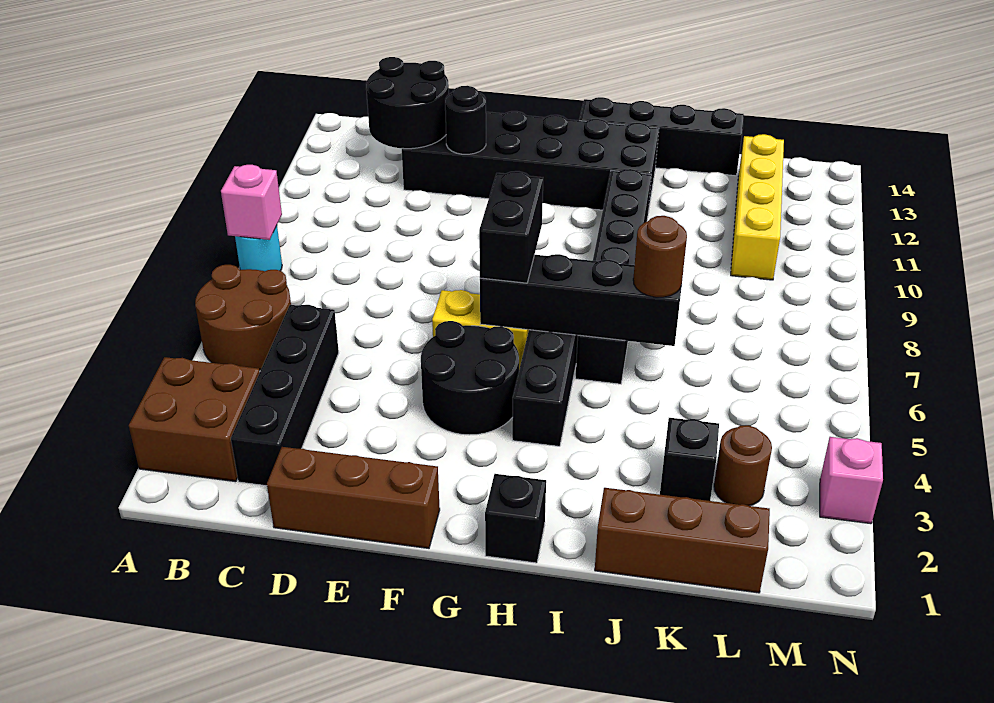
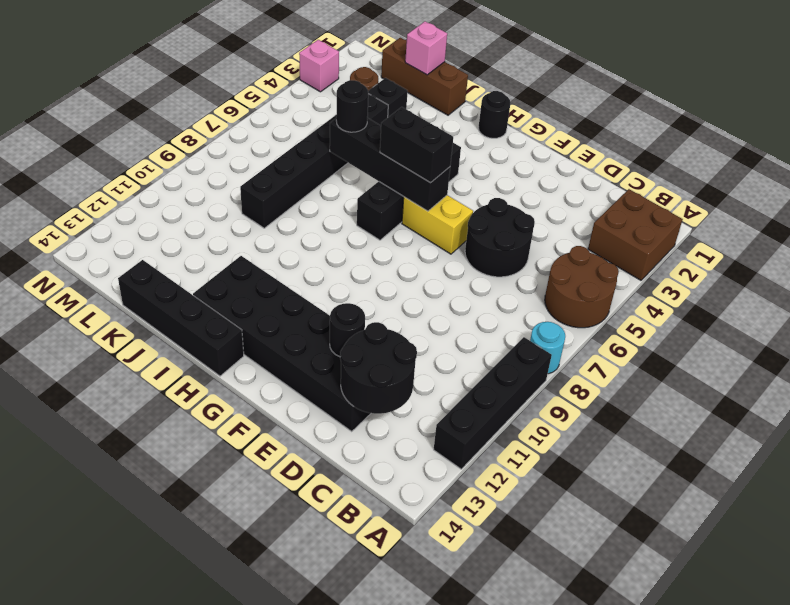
pink brick A8 level 2 -> pink brick K1 level 2
black brick C2:C5 level 1 -> black brick A9:A12 level 1
brown brick D1:F1 level 1 -> none
black round brick F4:G5 level 1 -> black round brick D5:E6 level 1
black brick G6:G7 level 3 -> black brick G6:H6 level 3
black brick H1 level 1 -> black round brick H1 level 1
black brick I6:I11 level 1 -> black brick K4:K9 level 1
brown round brick J6 level 3 -> black round brick J6 level 3
yellow brick L10:L13 level 1 -> none

